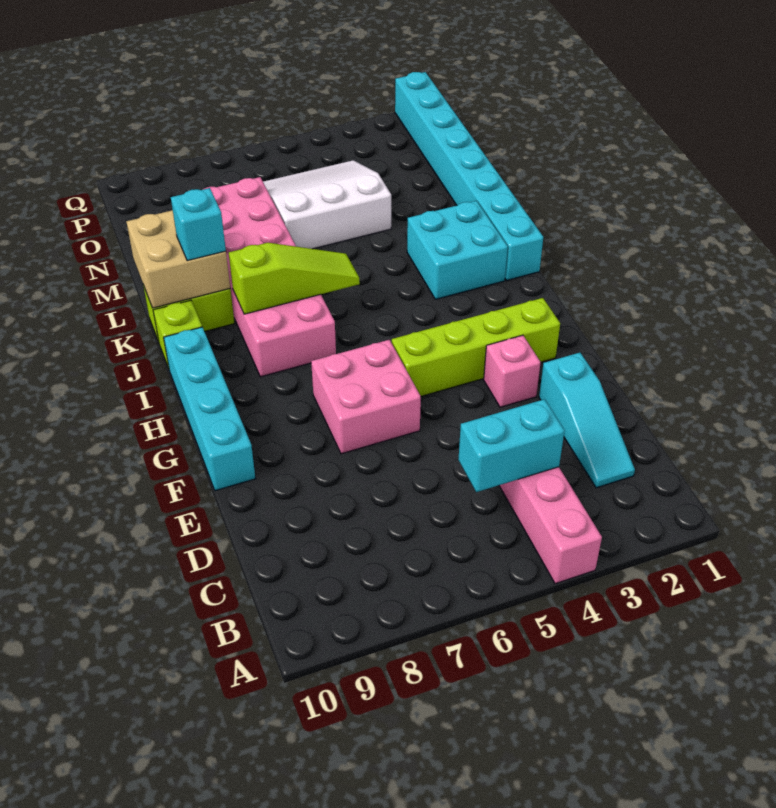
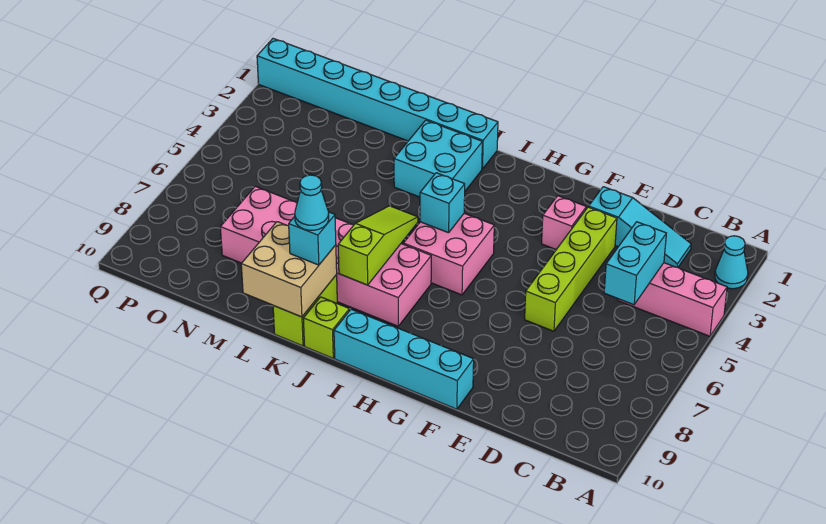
none -> cyan cone A2 level 1
pink brick F6:G7 level 1 -> pink brick H5:I6 level 1
lime brick G2:G5 level 1 -> lime brick E3:E6 level 1
none -> cyan brick I5 level 2
none -> cyan cone K9 level 4
white slope M4:O6 level 1 top M -> none

